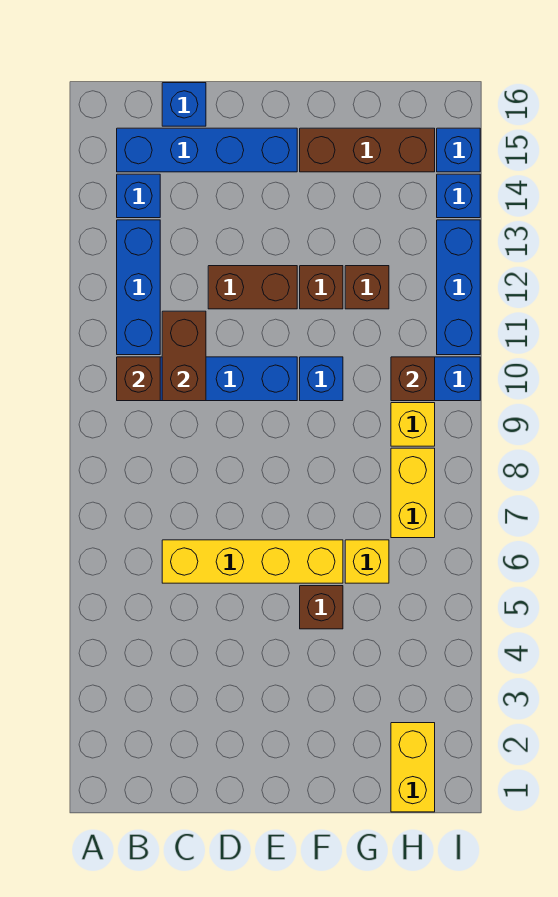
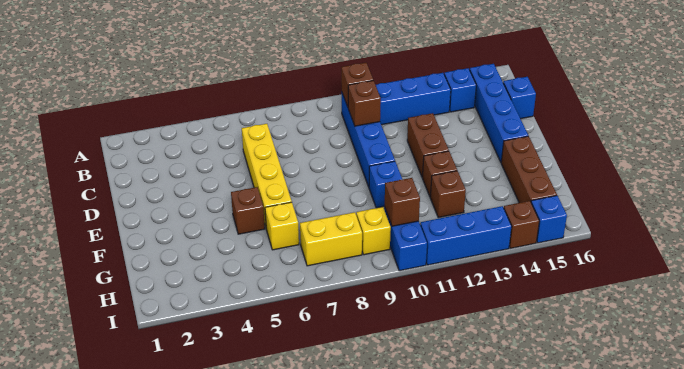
brown brick C10:C11 level 2 -> brown brick C10 level 2
yellow brick H1:H2 level 1 -> none
blue brick I14 level 1 -> brown brick I14 level 1

